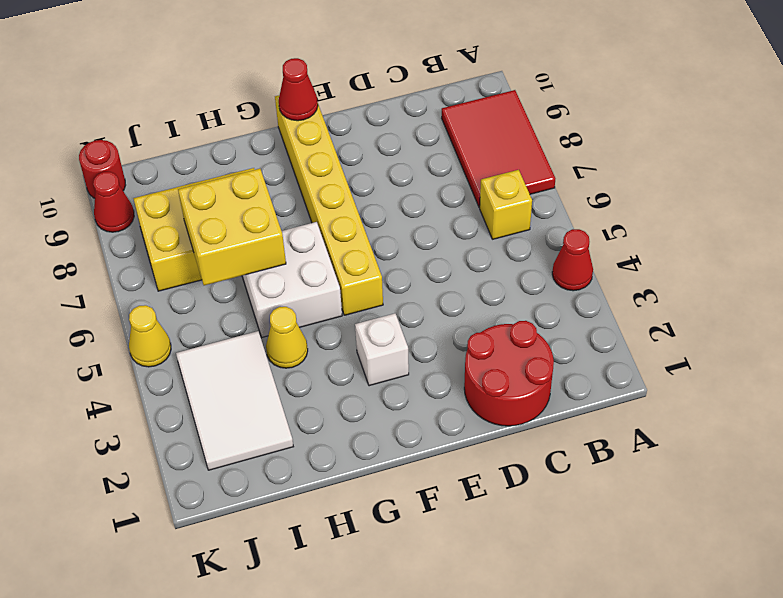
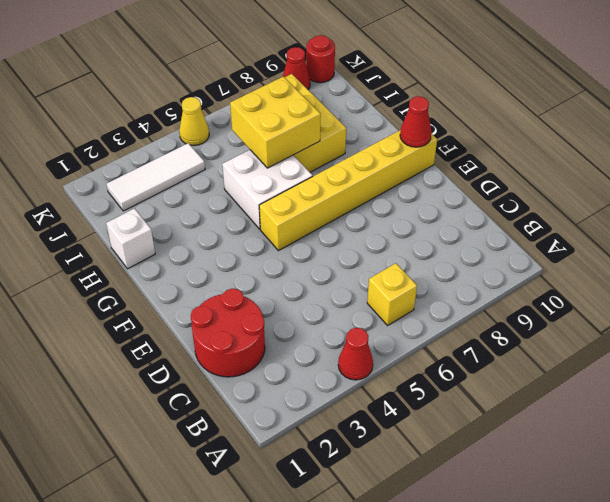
red tile A7:B9 level 1 -> none
white brick F3 level 1 -> white brick H1 level 1
yellow cone H4 level 1 -> none
white tile I2:J4 level 1 -> white tile J2:J4 level 1

